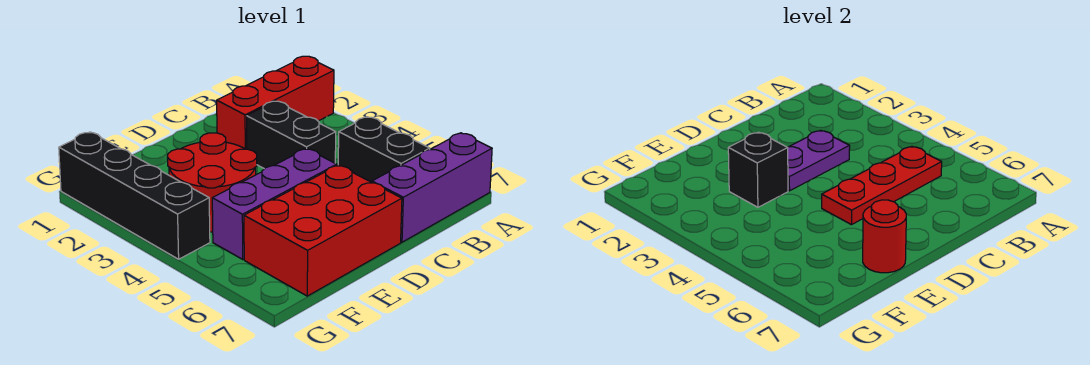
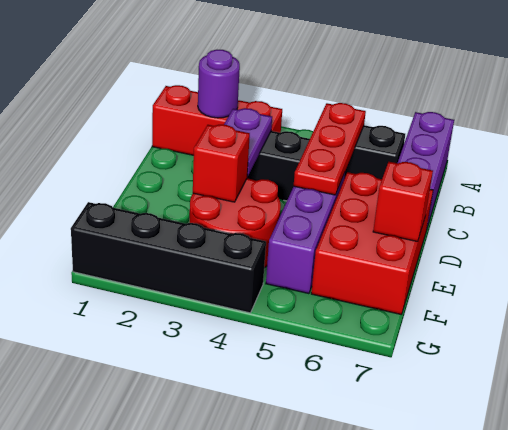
red brick A2:C2 level 1 -> red brick B1:B3 level 1
none -> purple round brick B2 level 2
black brick E3 level 2 -> red brick E3 level 2
red round brick E7 level 2 -> red brick E7 level 2

